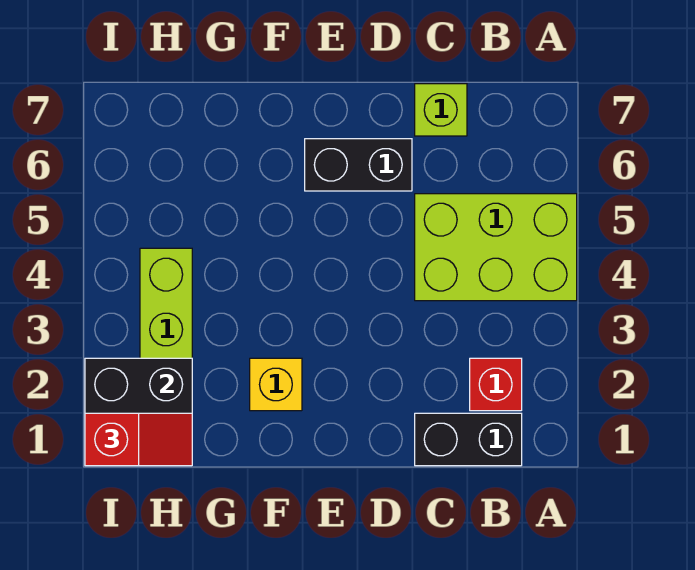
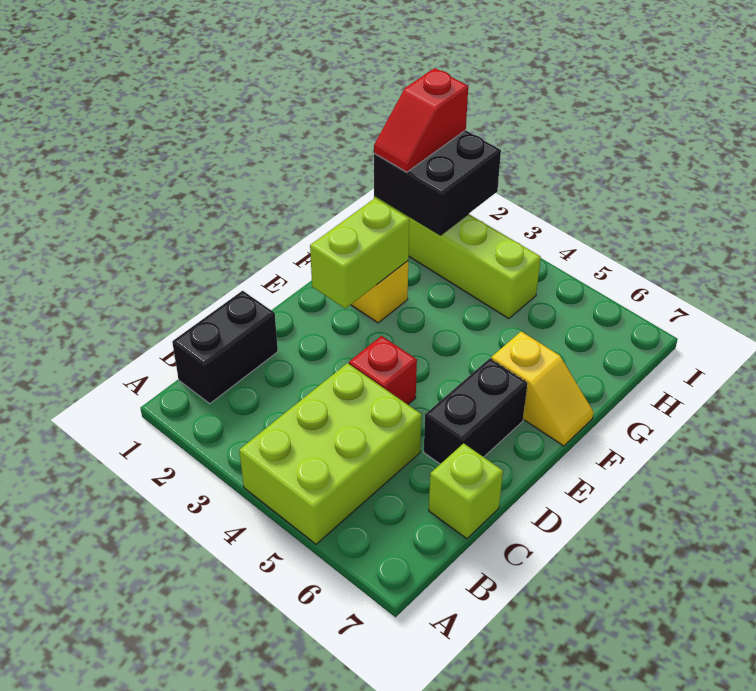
red brick B2 level 1 -> red brick D4 level 1
none -> lime brick E2:F2 level 2
none -> yellow slope F6:F7 level 1 top 6

